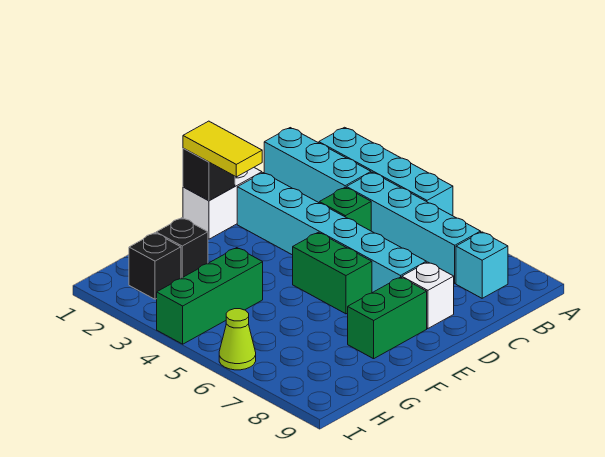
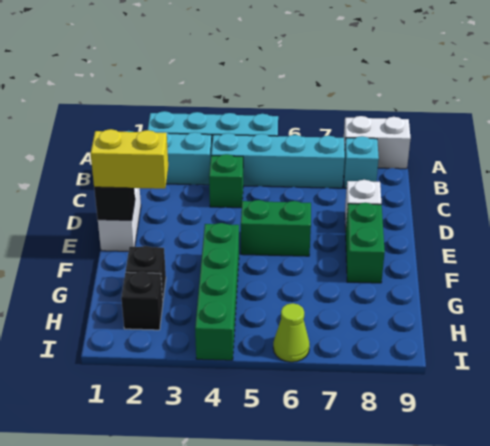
none -> white brick A8:A9 level 1
cyan brick D2:D7 level 1 -> none
yellow tile E1:E2 level 3 -> yellow brick E1:E2 level 3
green brick G4:I4 level 1 -> green brick F4:I4 level 1

